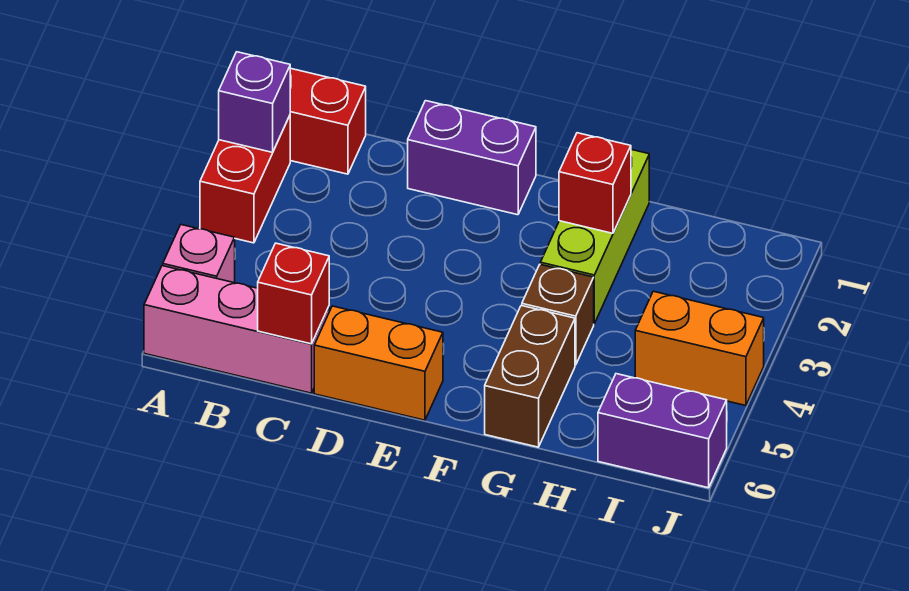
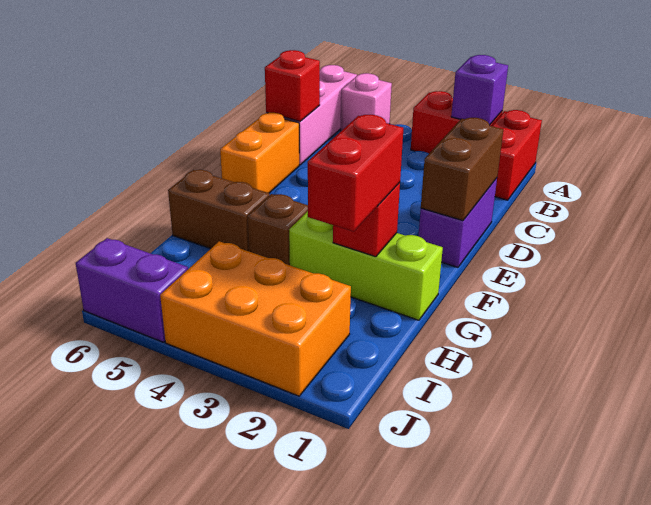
none -> brown brick D1:E1 level 2
none -> red brick G2:H2 level 3
orange brick I4:J4 level 1 -> orange brick I2:J4 level 1
purple brick I6:J6 level 1 -> purple brick J5:J6 level 1

